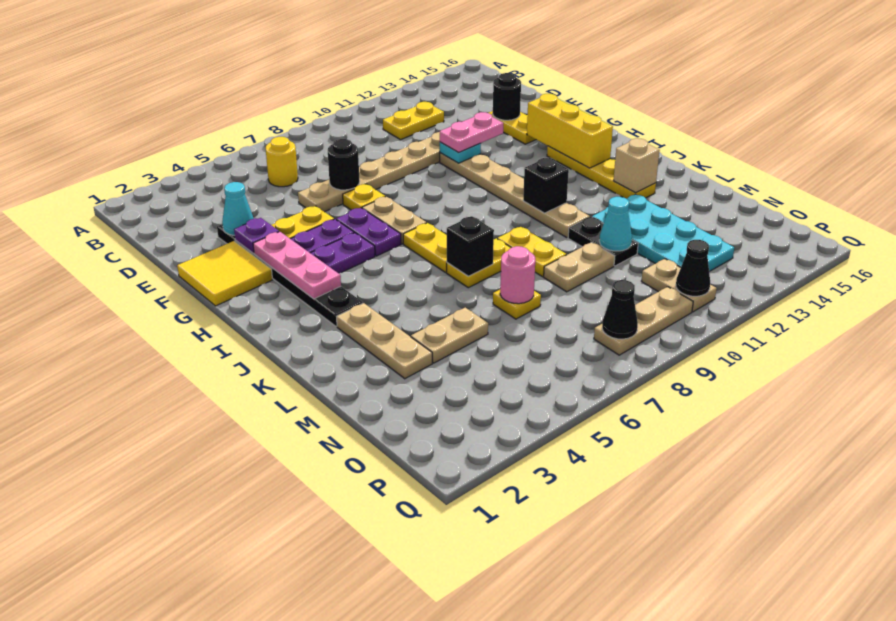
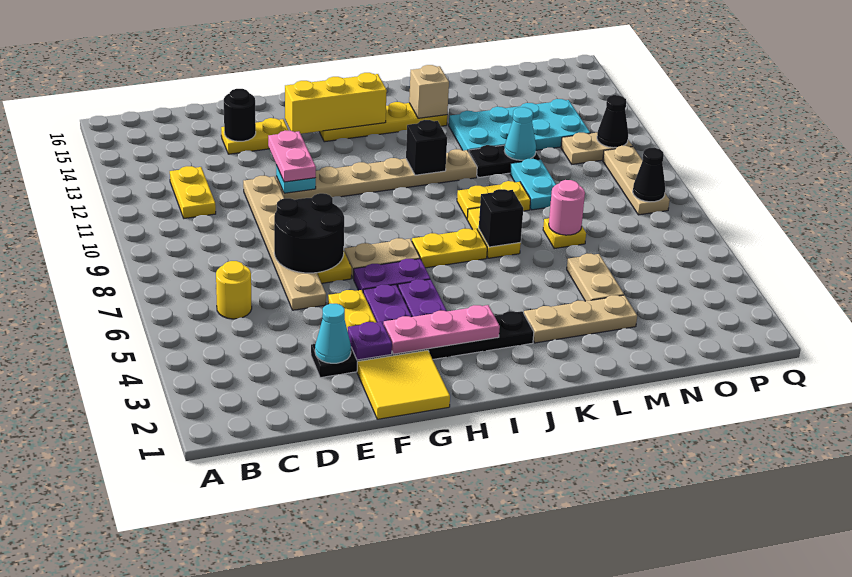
black round brick E7 level 2 -> black round brick E7:F8 level 2
tan plate M9:M10 level 1 -> cyan plate M9:M10 level 1

